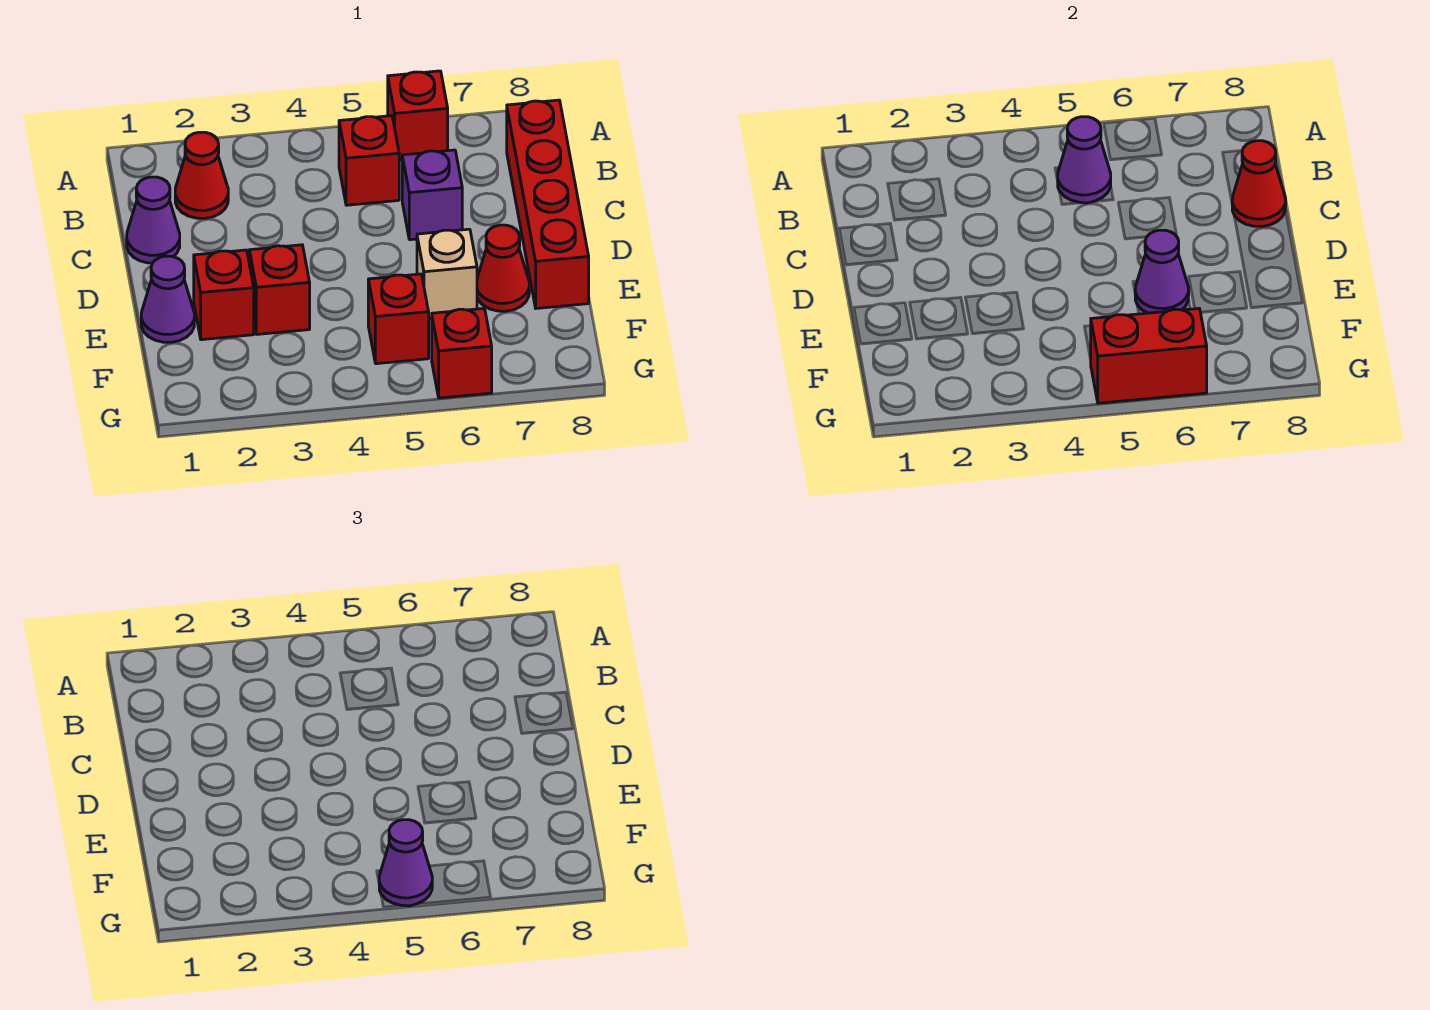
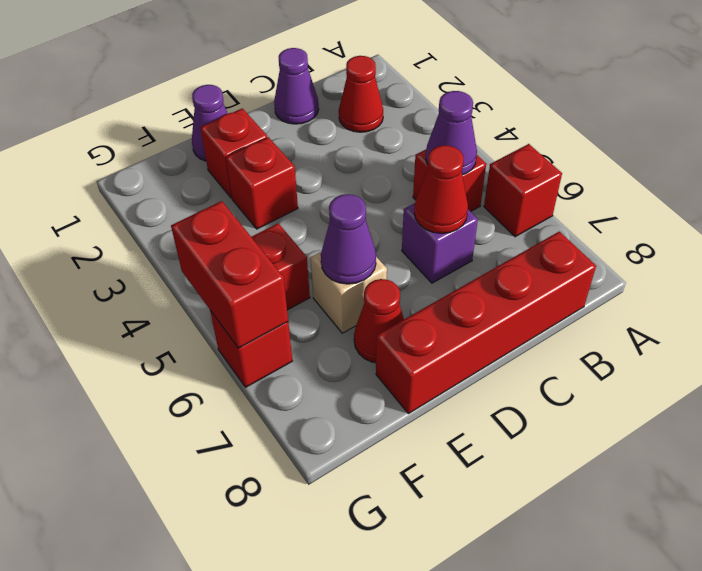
red cone C8 level 2 -> red cone C6 level 2
purple cone G5 level 3 -> none

